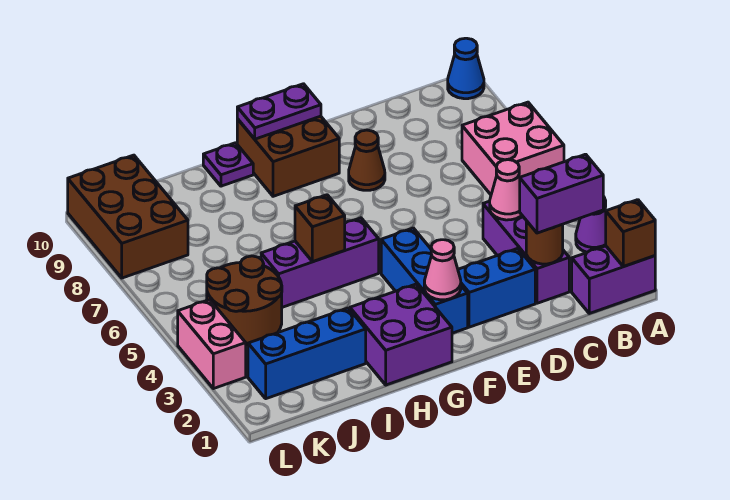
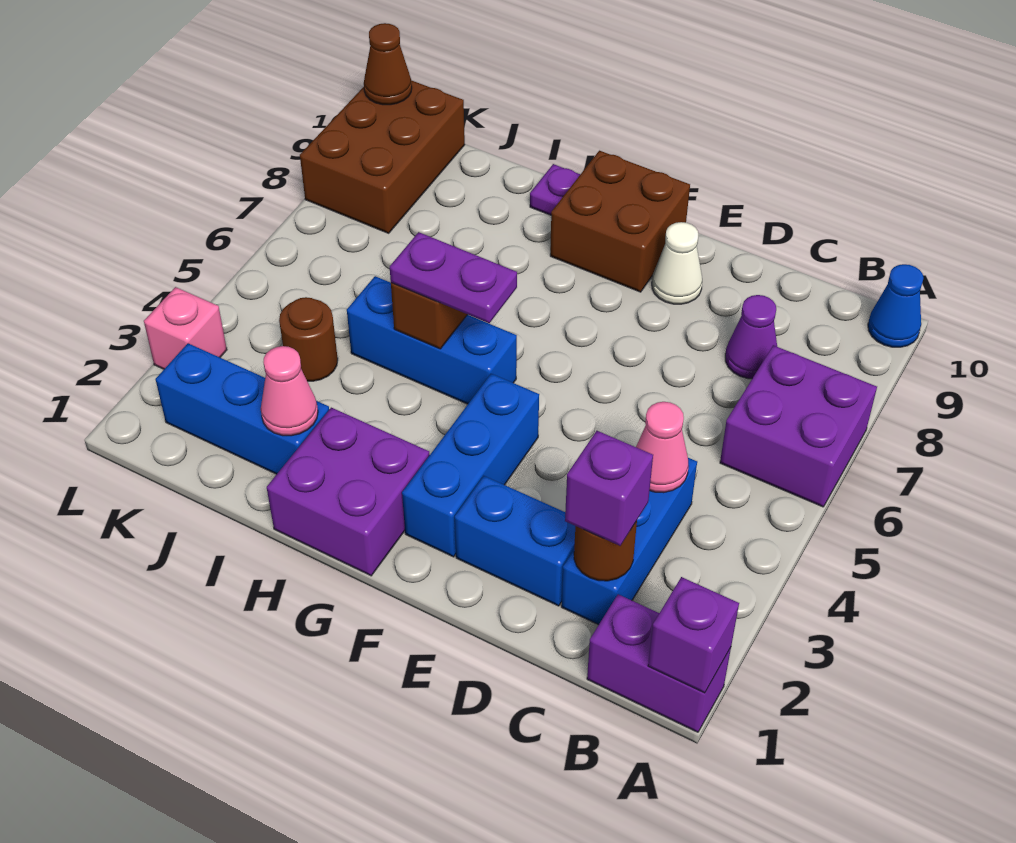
brown brick A1 level 2 -> purple brick A1 level 2
purple cone A3 level 1 -> purple cone C8 level 1
pink brick A6:B7 level 1 -> purple brick A6:B7 level 1
purple brick B2:C2 level 3 -> purple brick C2 level 3
purple brick C2:C4 level 1 -> blue brick C2:C4 level 1
brown cone E8 level 1 -> brown cone L10 level 2
none -> white cone E9 level 1
pink cone F2 level 2 -> pink cone I2 level 2
purple plate F10:G10 level 2 -> purple plate G5:H5 level 3
purple brick G5:I5 level 1 -> blue brick G5:I5 level 1
brown round brick J4:K5 level 1 -> brown round brick J4 level 1
pink brick L3:L4 level 1 -> pink brick L3 level 1

